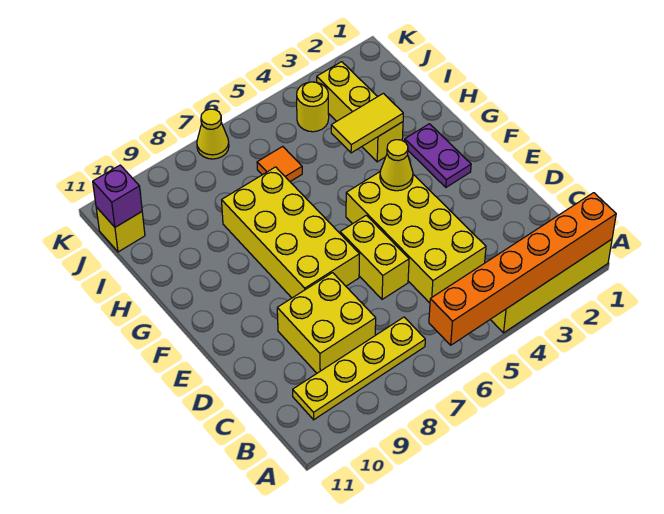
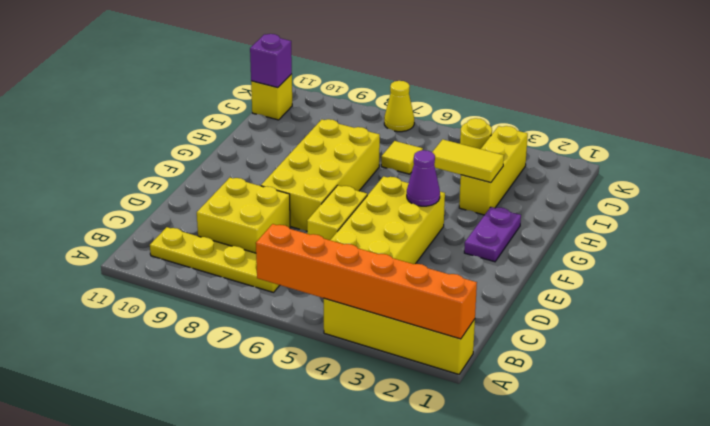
yellow cone F4 level 2 -> purple cone F4 level 2
orange tile I6 level 1 -> yellow tile I6 level 1

